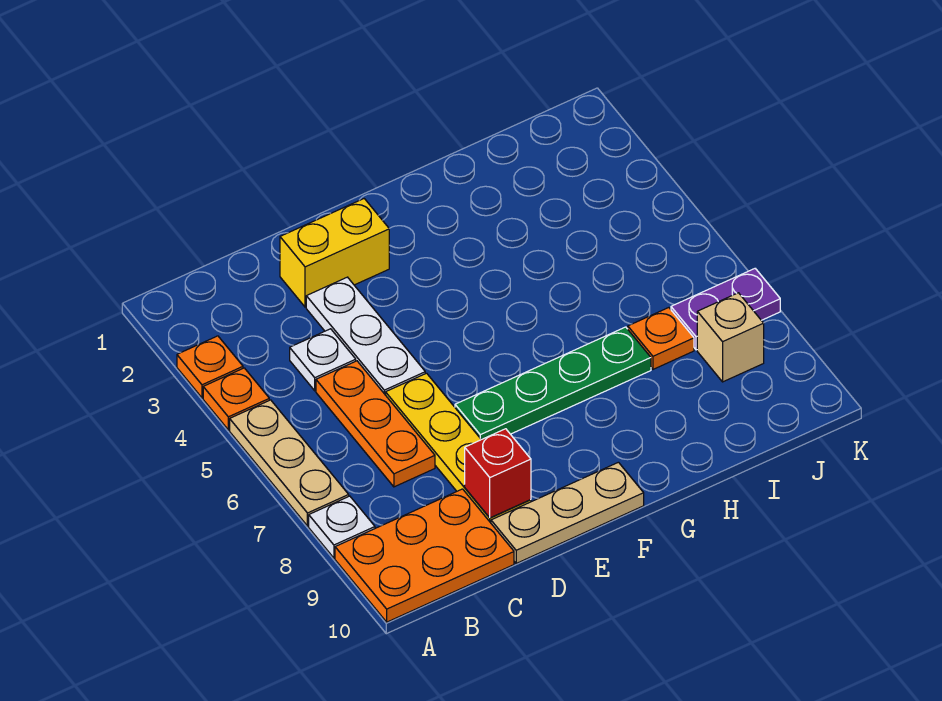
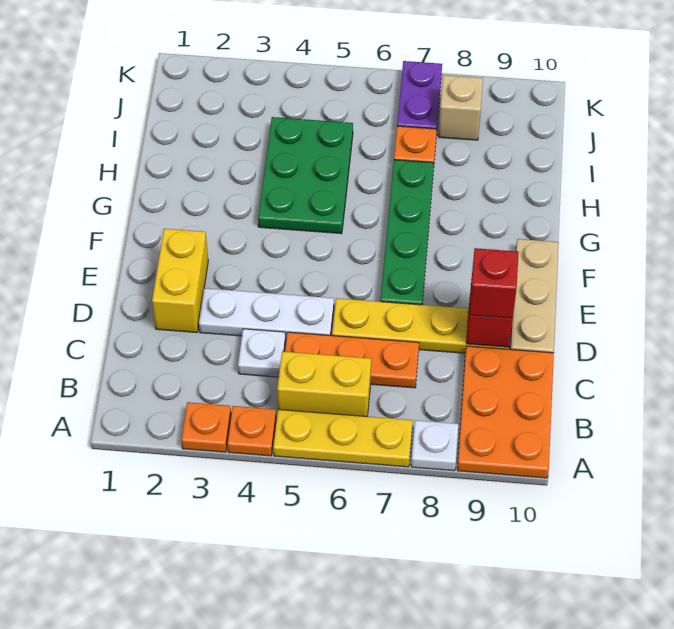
tan plate A5:A7 level 1 -> yellow plate A5:A7 level 1
none -> yellow brick B5:B6 level 1
none -> red brick D9 level 3
none -> green plate G4:I5 level 1

